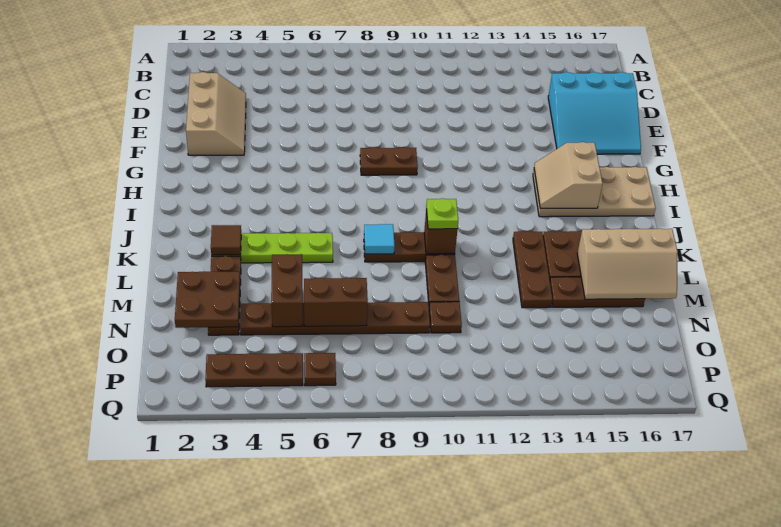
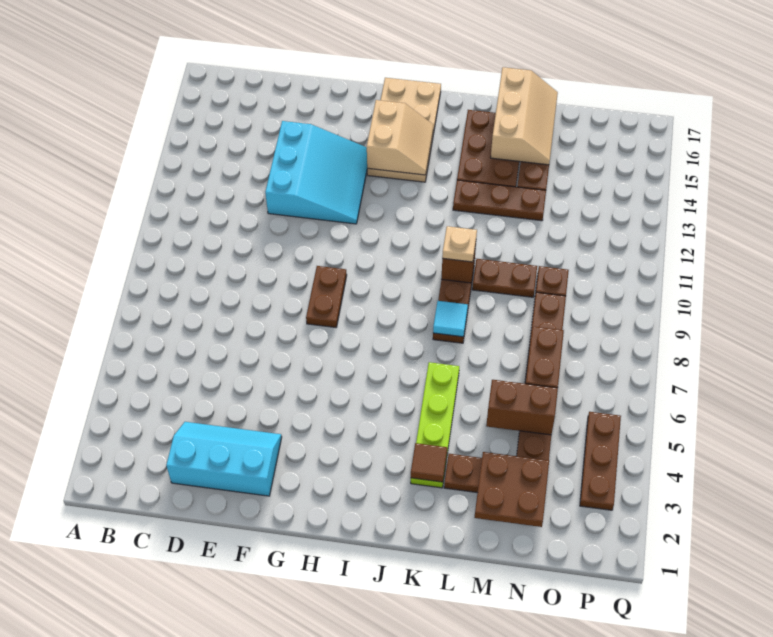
tan slope D2:F3 level 1 top 2 -> cyan slope D2:F3 level 1 top 2
cyan slope D15:F17 level 1 top D -> cyan slope E12:G14 level 1 top E
tan slope H14:I15 level 2 top 15 -> tan slope H14:I15 level 2 top H
lime plate K10 level 3 -> tan plate K10 level 3
brown plate P6 level 1 -> none

